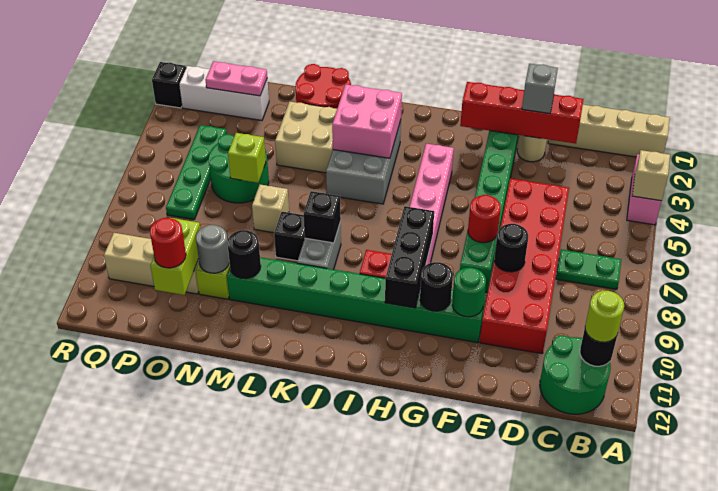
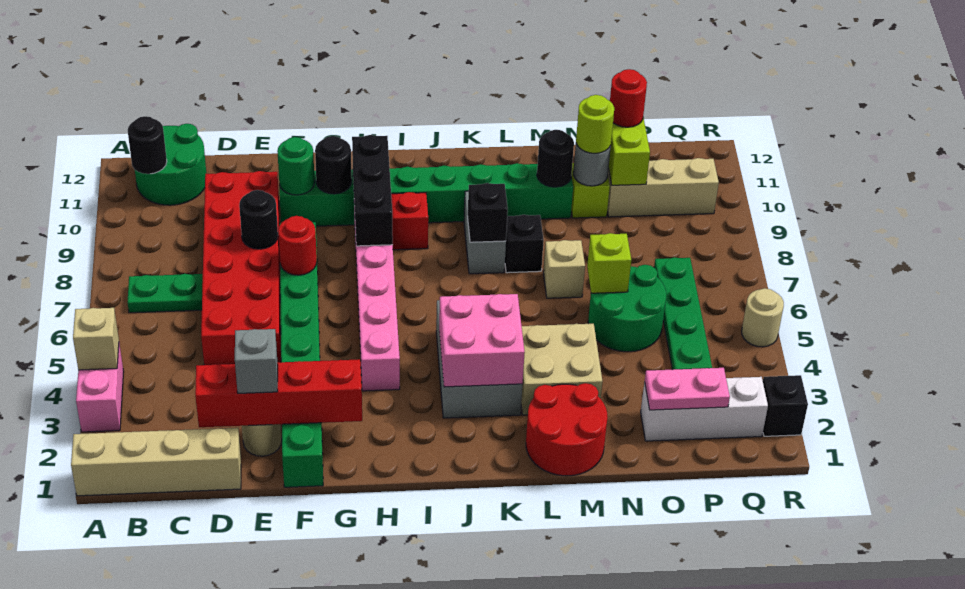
lime round brick B11 level 3 -> lime round brick N10 level 3
none -> tan round brick R5 level 1

